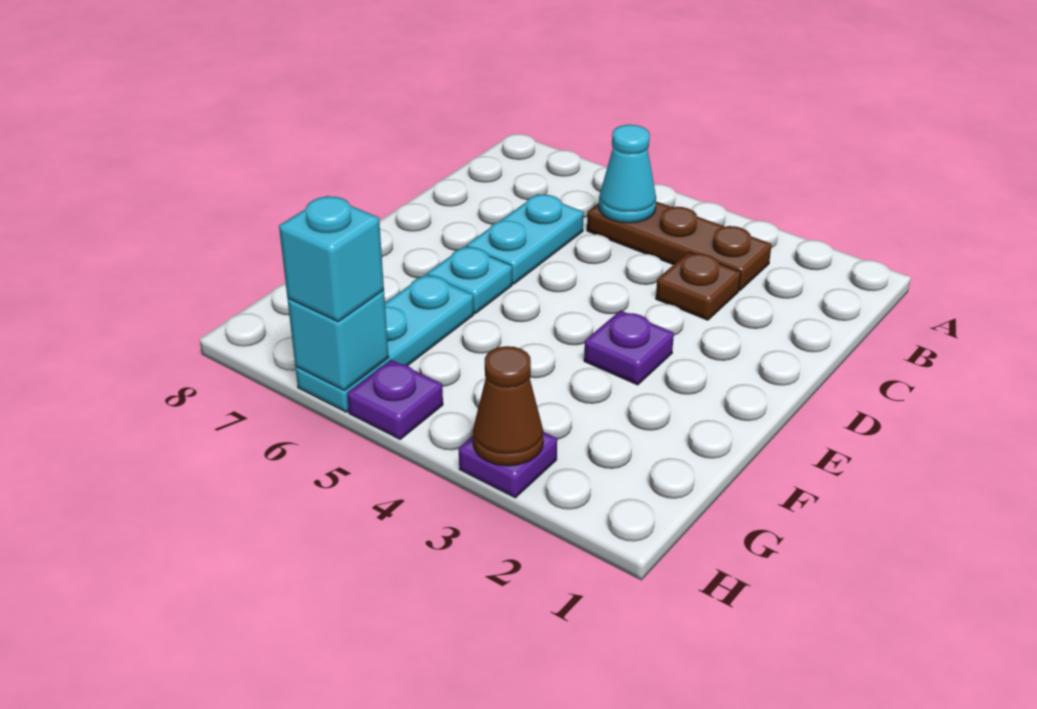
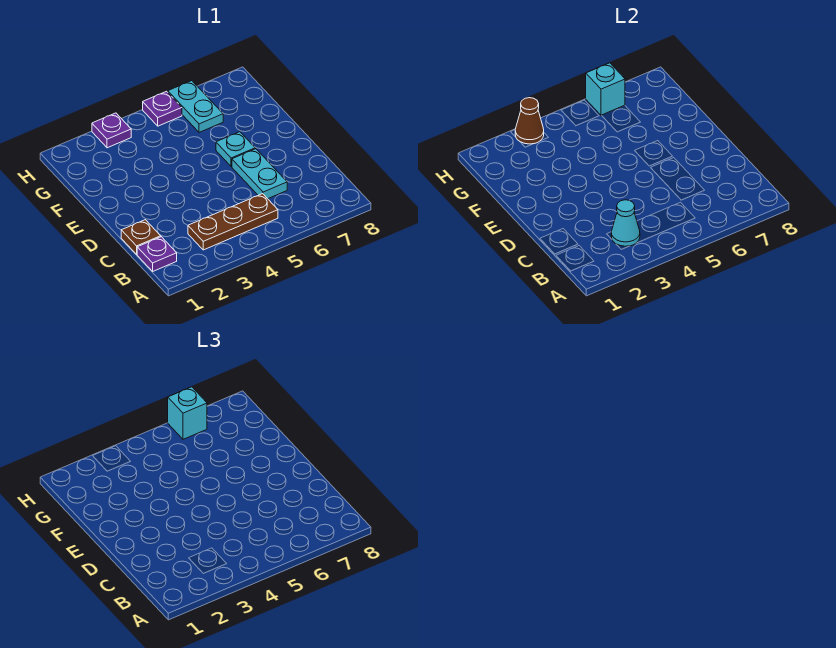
cyan cone B5 level 2 -> cyan cone B3 level 2
brown plate C3 level 1 -> brown plate C1 level 1
purple plate E3 level 1 -> purple plate B1 level 1
cyan plate F6:H6 level 1 -> cyan plate G6:H6 level 1

